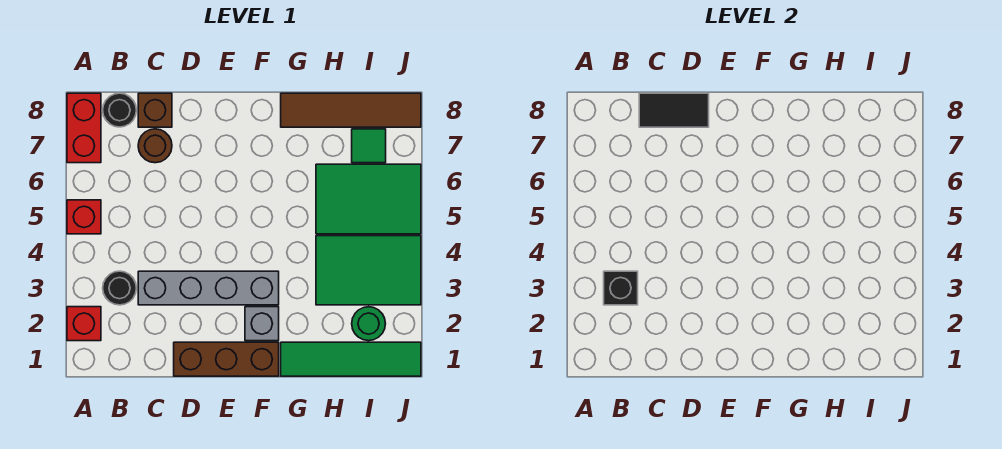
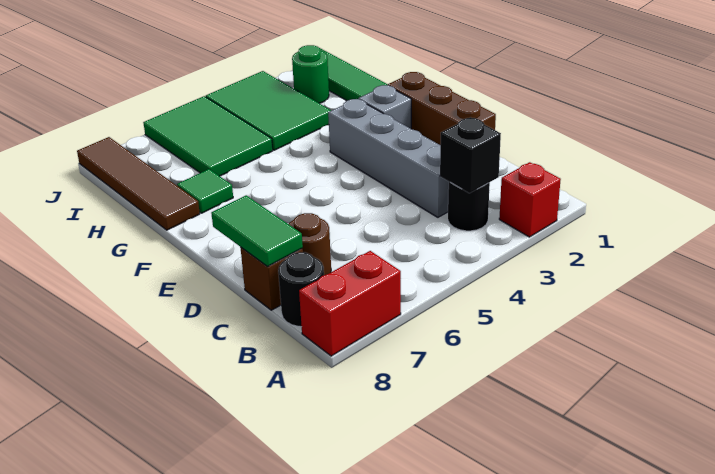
red brick A5 level 1 -> none
black tile C8:D8 level 2 -> green tile C8:D8 level 2
green tile I7 level 1 -> green tile G7 level 1

